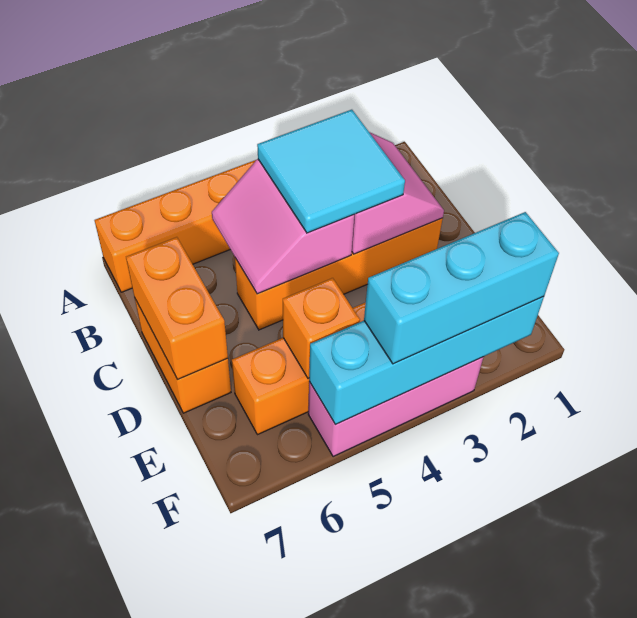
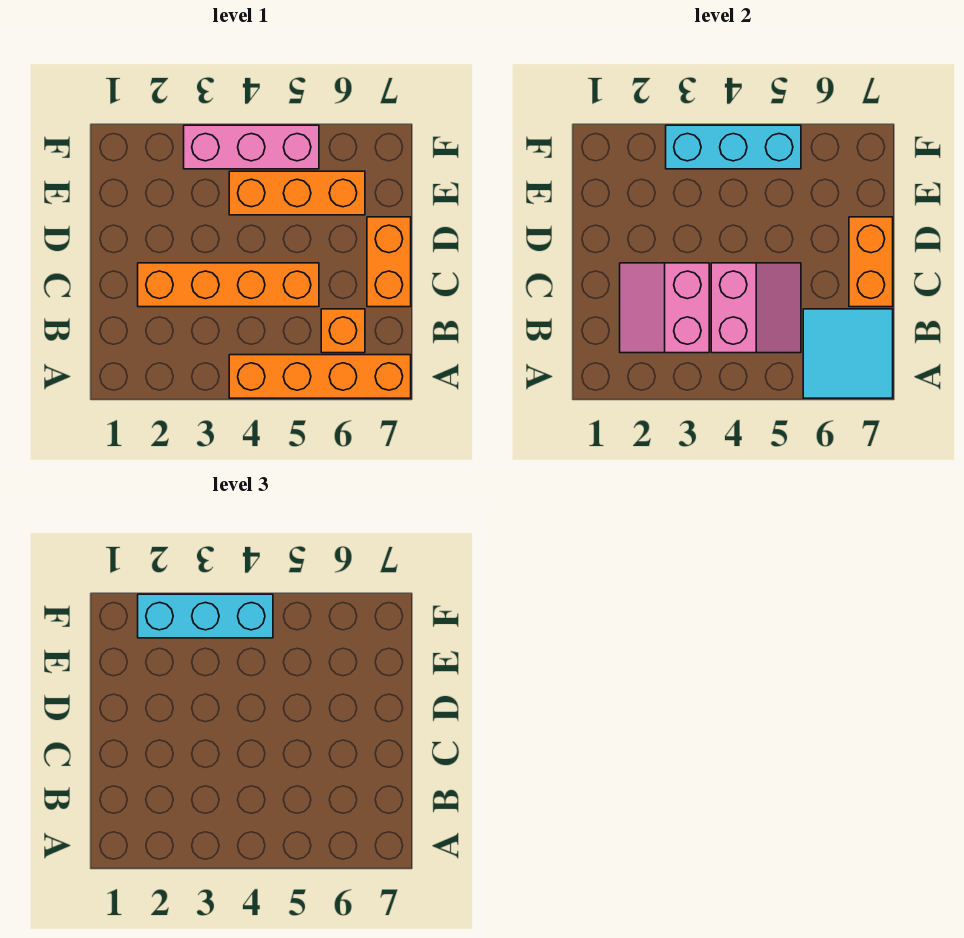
cyan tile B3:C4 level 3 -> cyan tile A6:B7 level 2
orange brick E5 level 2 -> orange brick B6 level 1
cyan brick F2:F5 level 2 -> cyan brick F3:F5 level 2

